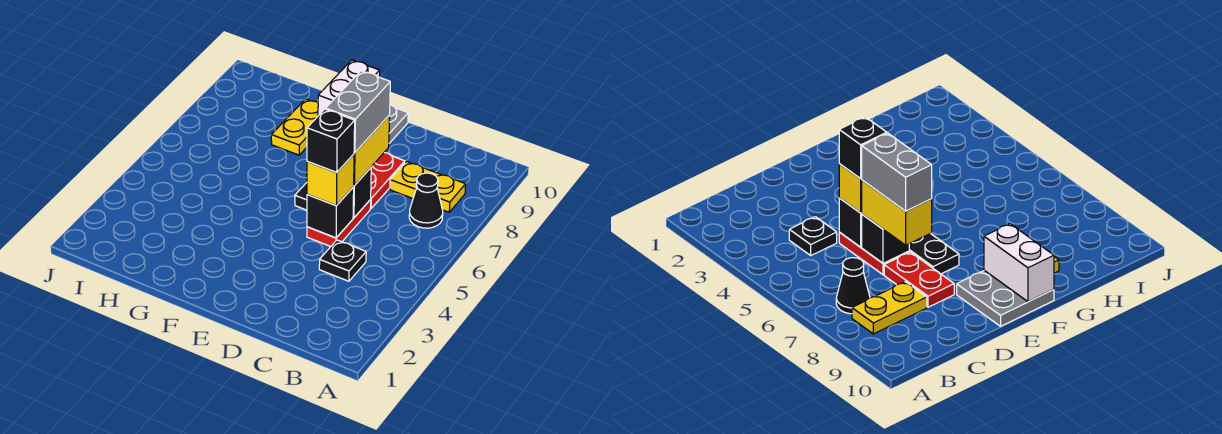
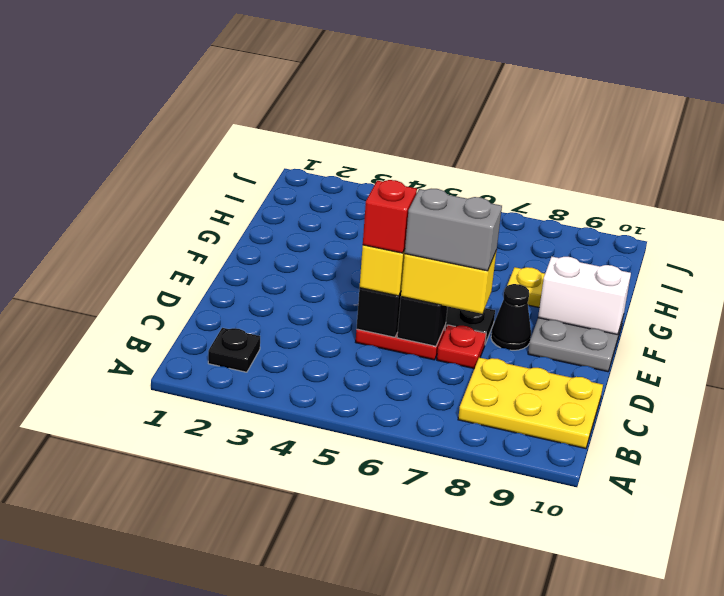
black cone B7 level 1 -> black cone E8 level 1
yellow plate B8:C8 level 1 -> yellow plate B8:C10 level 1
black plate C4 level 1 -> black plate B2 level 1
black brick D5 level 4 -> red brick D5 level 4
red plate D7:D8 level 1 -> red plate D7 level 1

